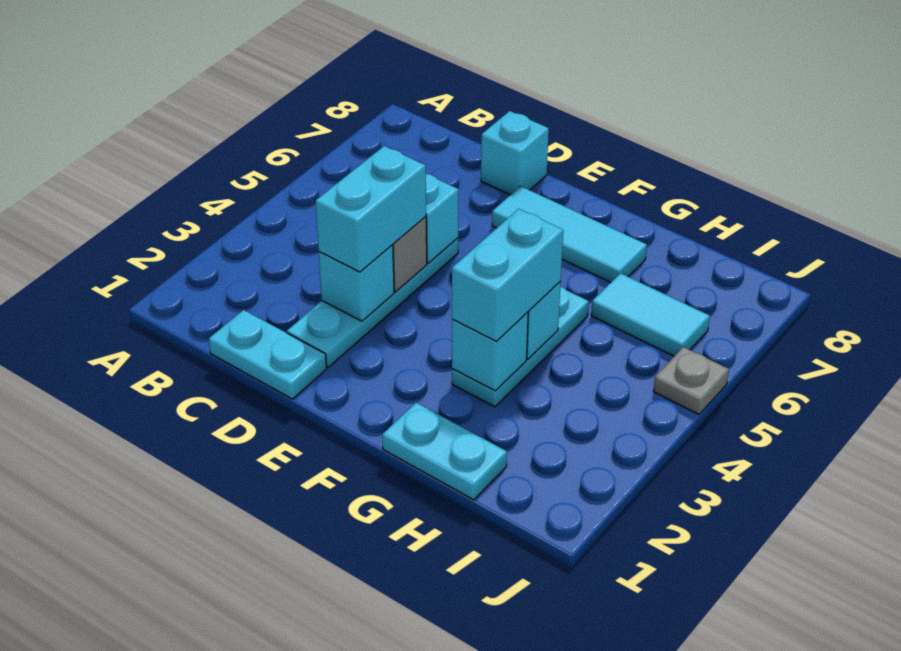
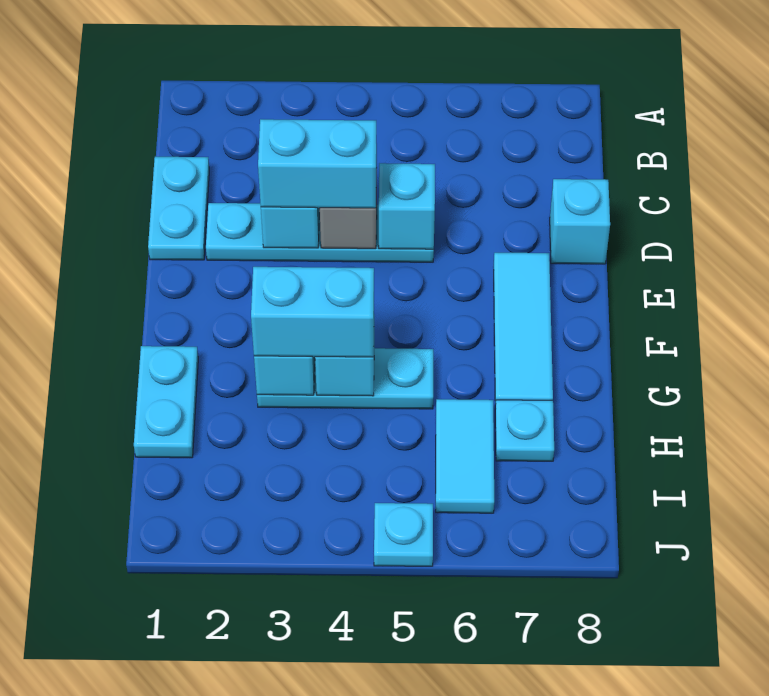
none -> cyan plate H7 level 1
grey plate J5 level 1 -> cyan plate J5 level 1

